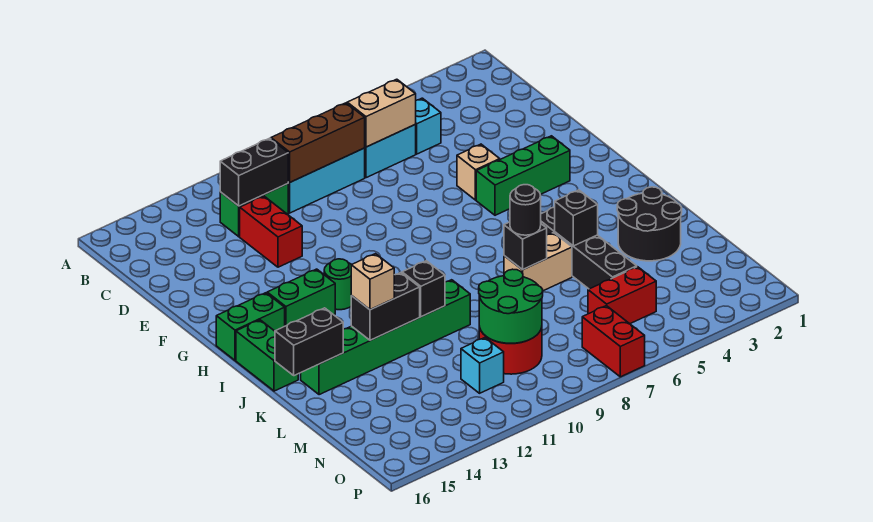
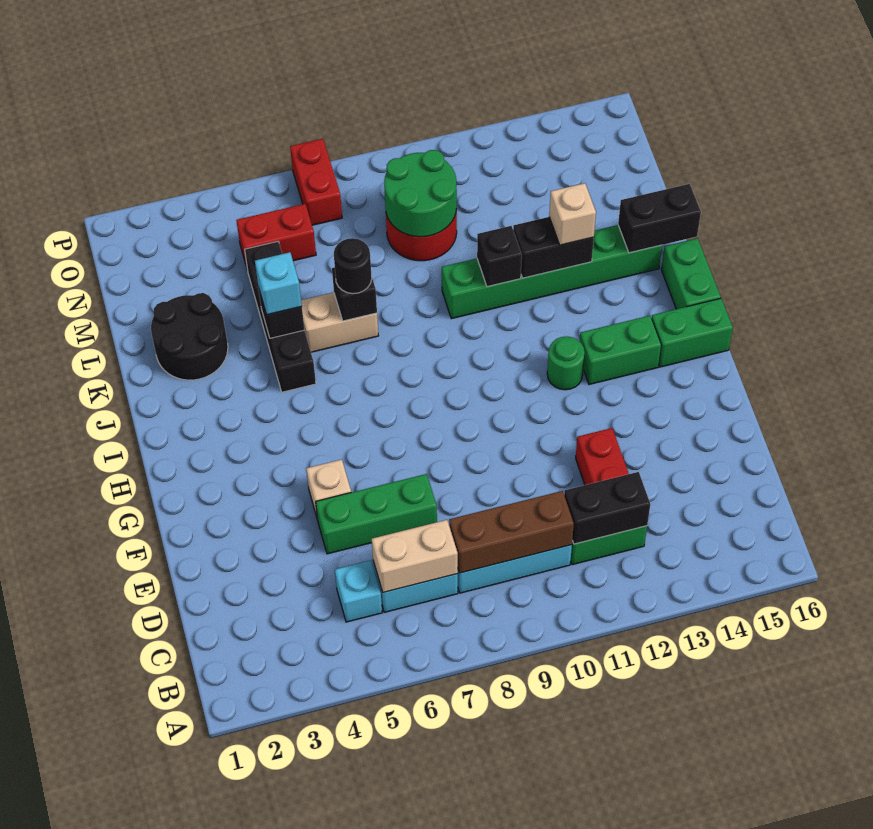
green brick G3:G5 level 1 -> green brick E5:E7 level 1
cyan brick N11 level 1 -> cyan brick K5 level 3

